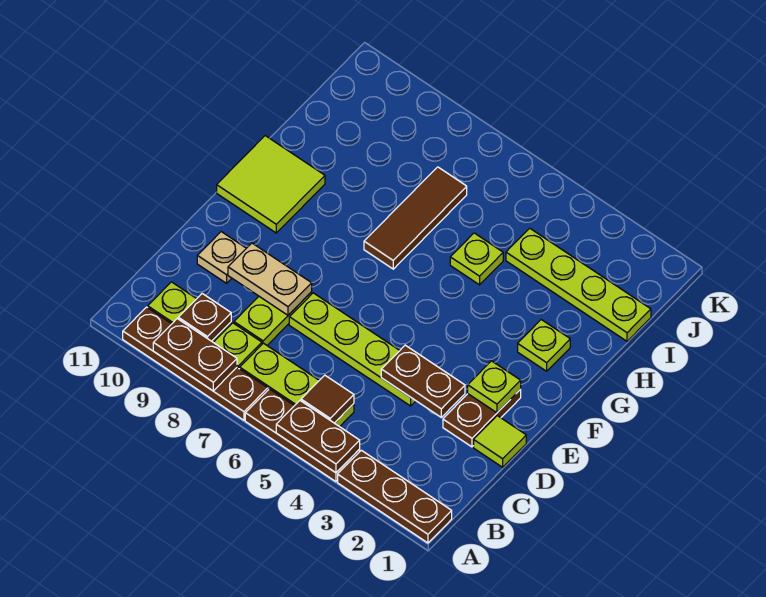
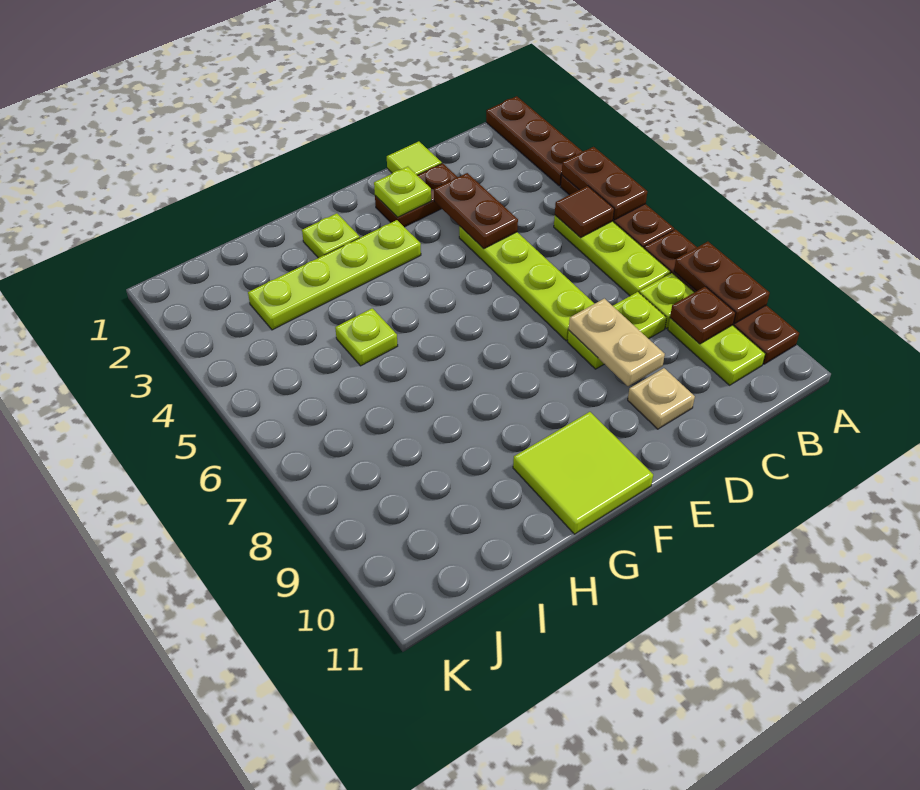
brown tile G7:I7 level 1 -> none
lime plate I1:I4 level 1 -> lime plate F3:I3 level 1

